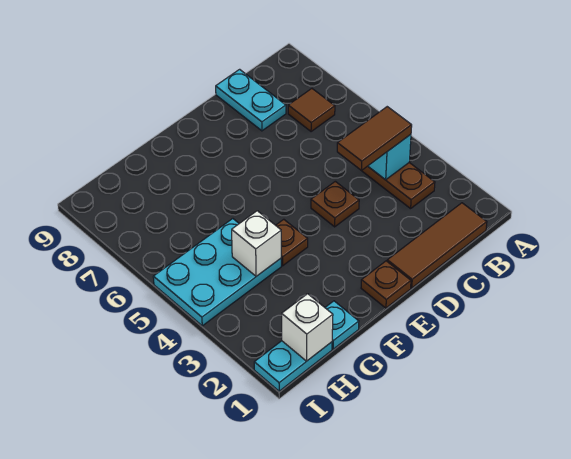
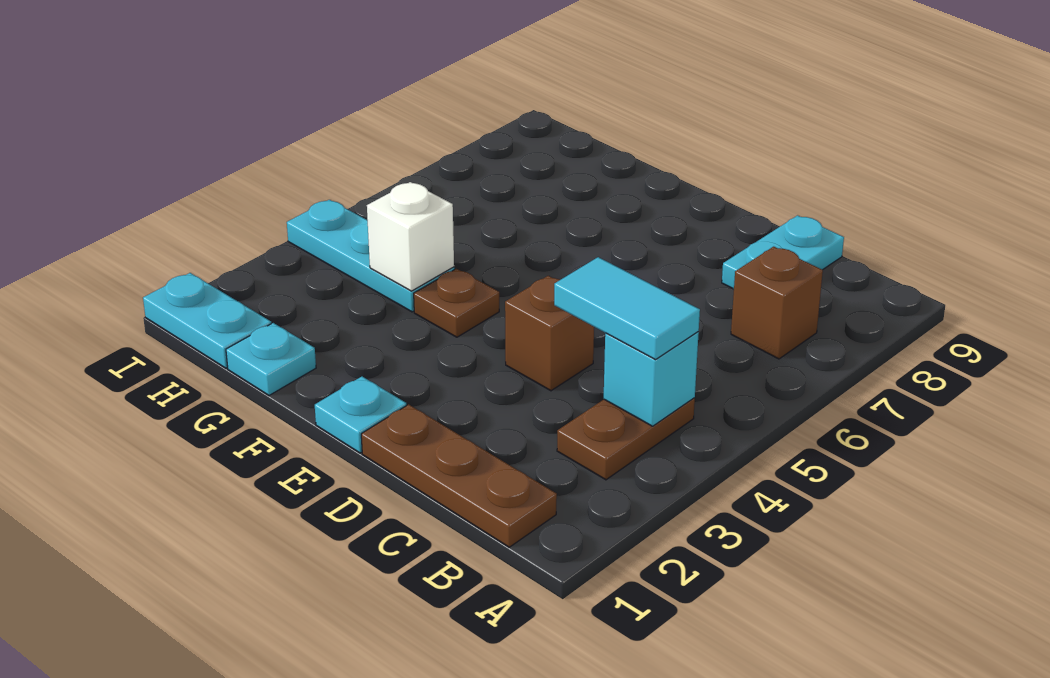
brown tile B1:D1 level 1 -> brown plate B1:D1 level 1
brown tile B4:C4 level 3 -> cyan tile B4:C4 level 3
brown tile B7 level 1 -> brown brick B7 level 1
brown plate D4 level 1 -> brown brick D4 level 1
brown plate E1 level 1 -> cyan plate E1 level 1
cyan plate G4:I5 level 1 -> cyan plate G4:I4 level 1
white brick H1 level 2 -> none

